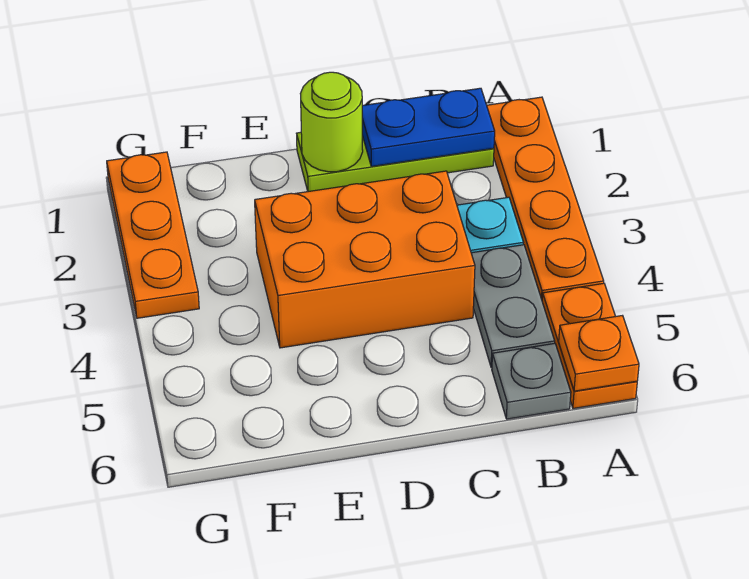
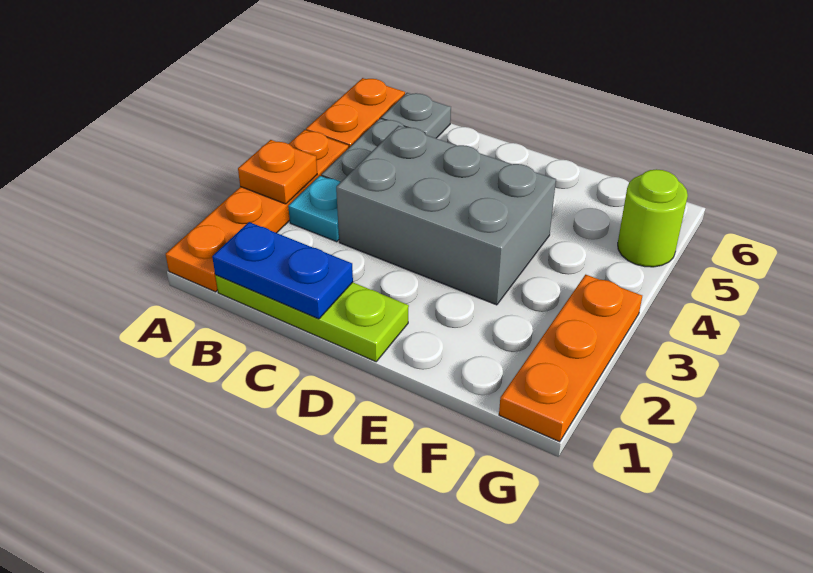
orange plate A6 level 2 -> orange plate A3 level 2
orange brick C3:E4 level 1 -> grey brick C3:E4 level 1
lime round brick D1 level 2 -> lime round brick G5 level 1

